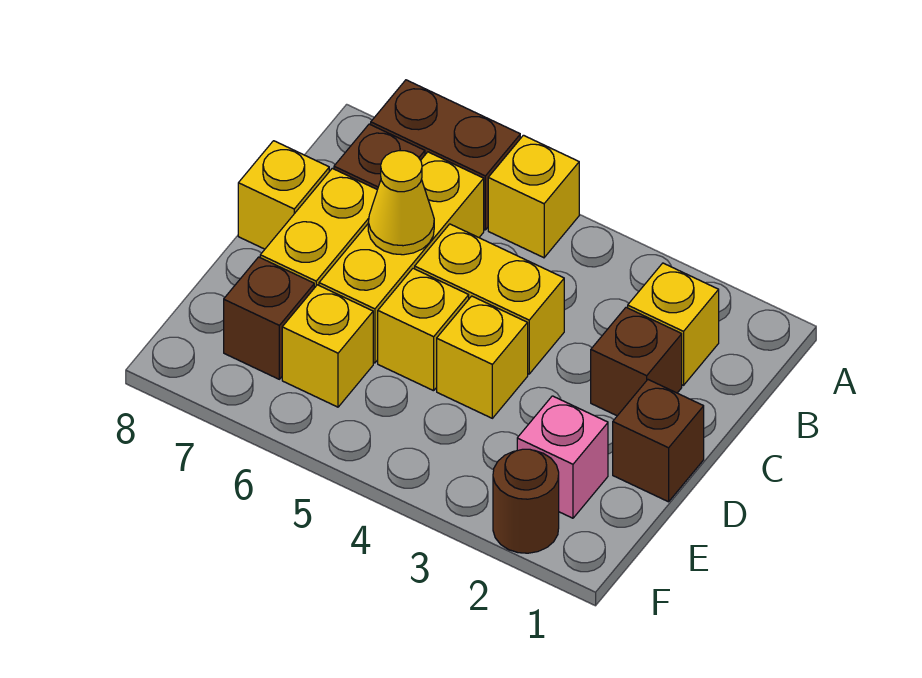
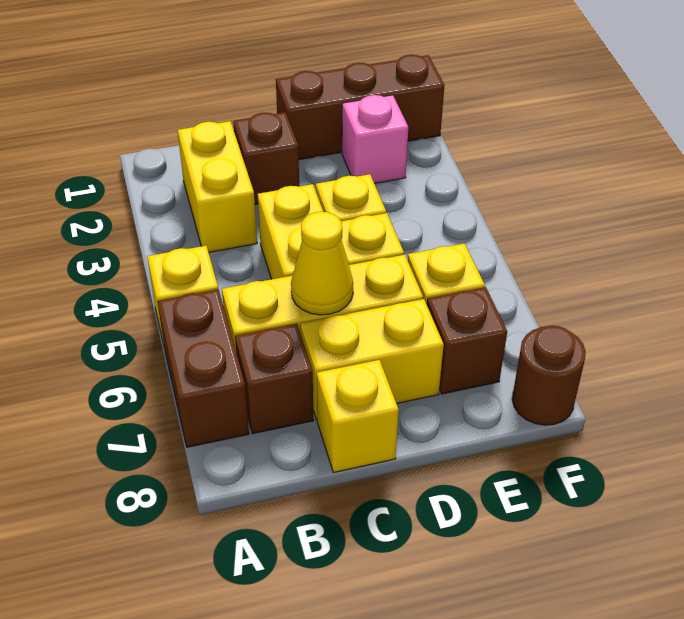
yellow brick B2 level 1 -> yellow brick B2:B3 level 1
brown brick D1 level 1 -> brown brick D1:F1 level 1
brown round brick F2 level 1 -> brown round brick F8 level 1

